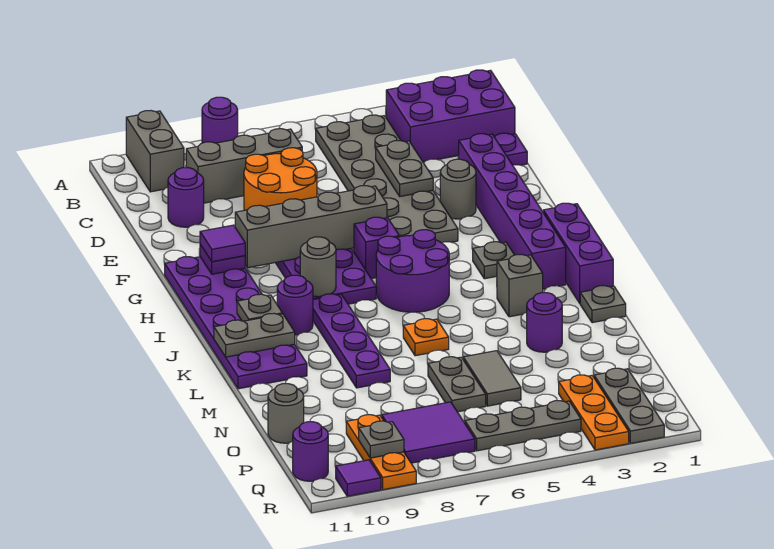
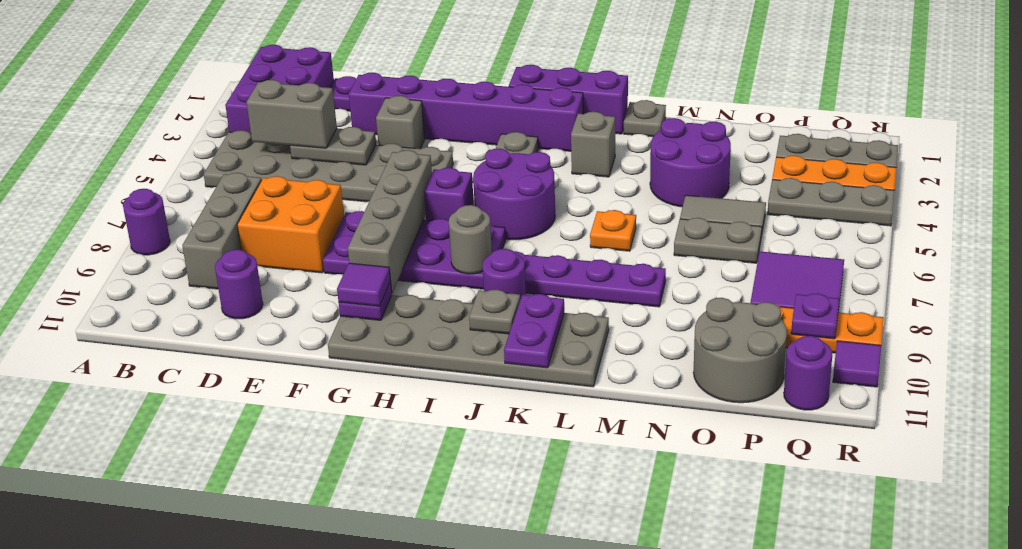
grey brick A10:B10 level 1 -> grey brick C4:D4 level 3
orange round brick D7:E8 level 1 -> orange brick D7:E8 level 1
grey round brick F3 level 1 -> grey brick F3 level 1
purple plate G10:L11 level 1 -> grey plate G10:L11 level 1
grey plate K10:K11 level 2 -> purple plate K10:K11 level 2
purple round brick M3 level 1 -> purple round brick M3:N4 level 1
grey round brick O11 level 1 -> grey round brick O10:P11 level 1
grey plate Q4:Q6 level 1 -> grey plate P4:R4 level 1
grey plate Q9 level 2 -> purple plate Q9 level 2

